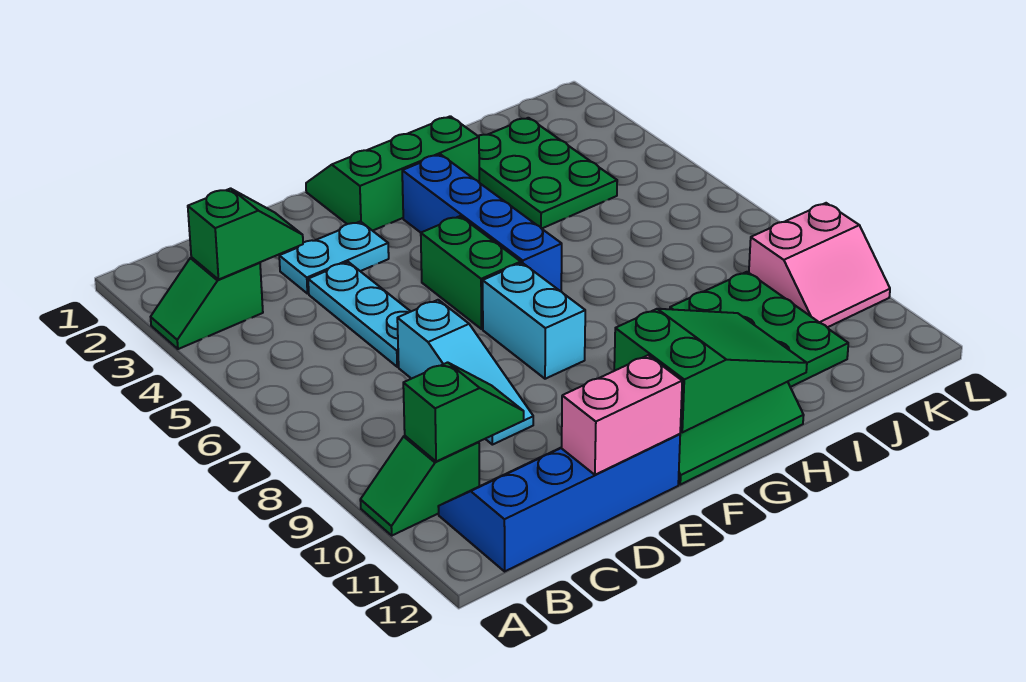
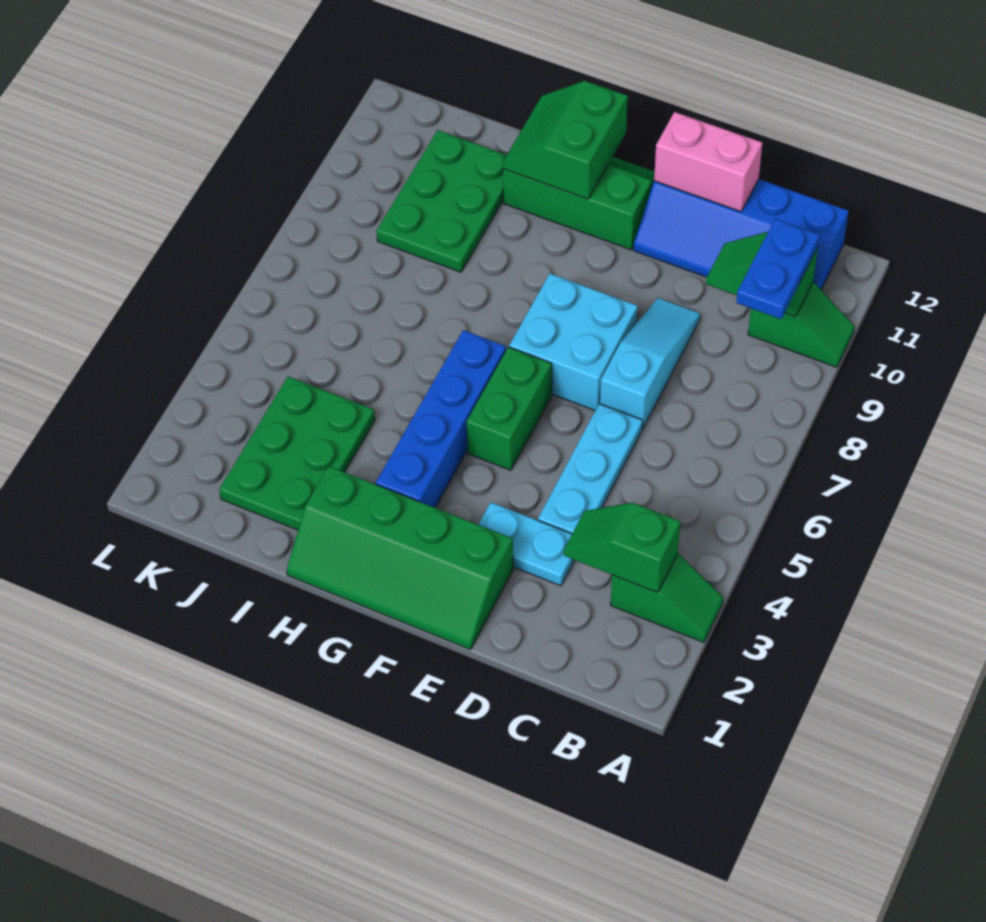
none -> blue plate B9:B10 level 3
green slope F1:H2 level 1 top 2 -> green slope E1:H2 level 1 top 2
cyan brick F7:F8 level 1 -> cyan brick E7:F8 level 1
green slope F11:H12 level 2 top F -> green slope G11:H12 level 2 top G
pink slope K9:L10 level 1 top 9 -> none

